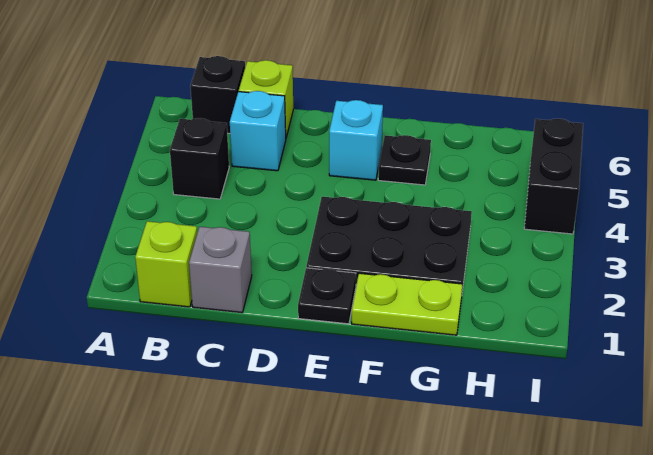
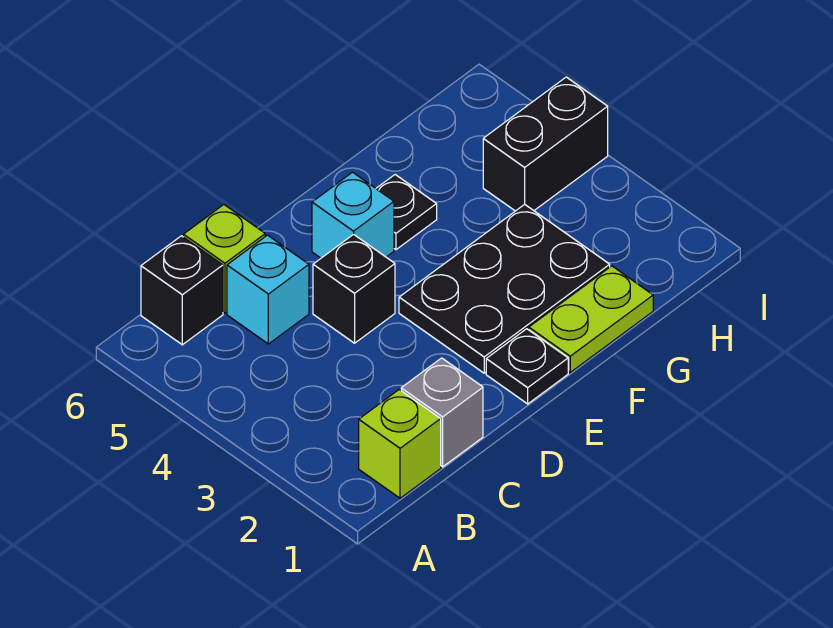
black brick B4 level 1 -> black brick D4 level 1
black brick I4:I5 level 1 -> black brick H4:I4 level 1

